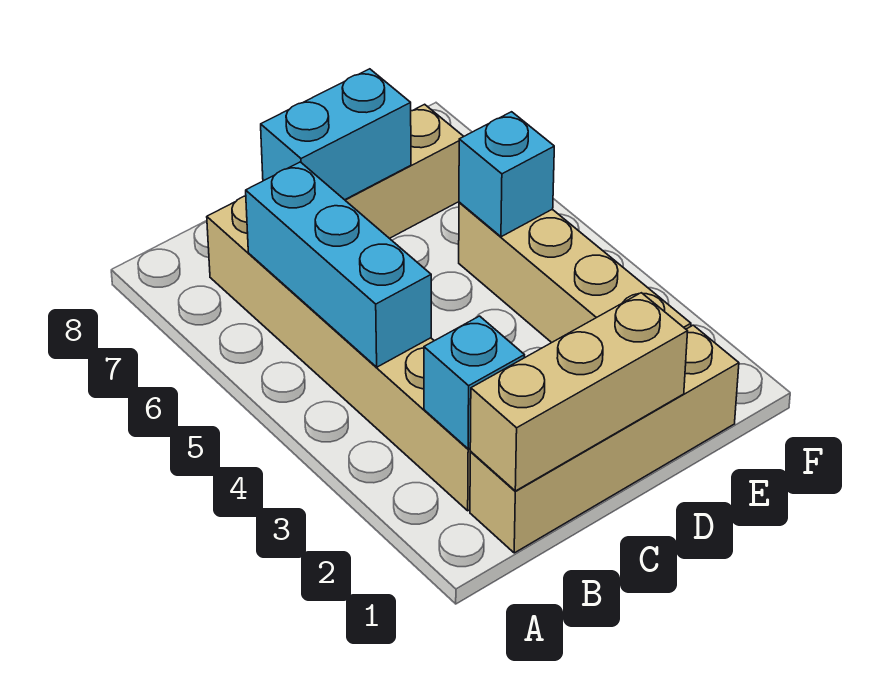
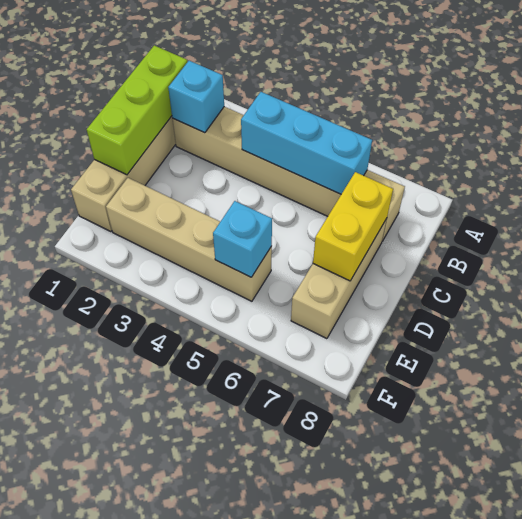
tan brick B1:D1 level 2 -> lime brick B1:D1 level 2
cyan brick C7:D7 level 2 -> yellow brick C7:D7 level 2

